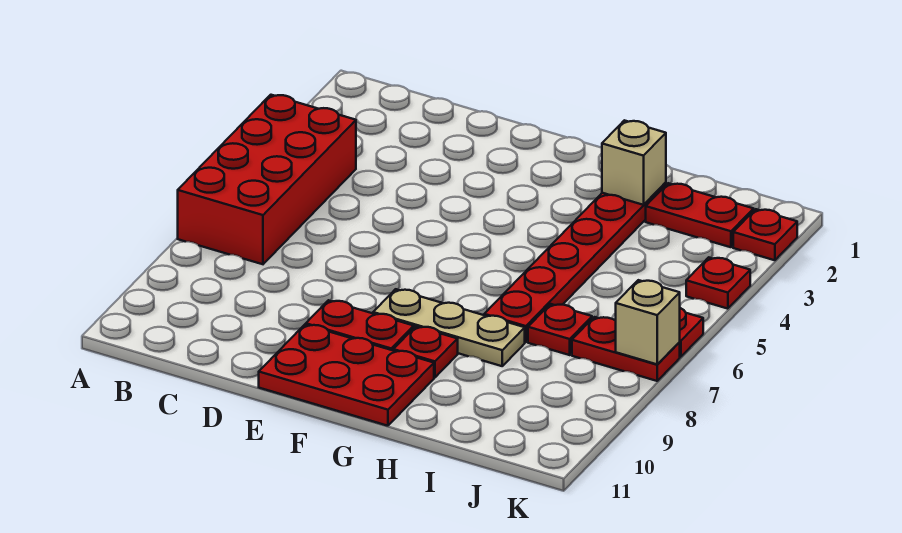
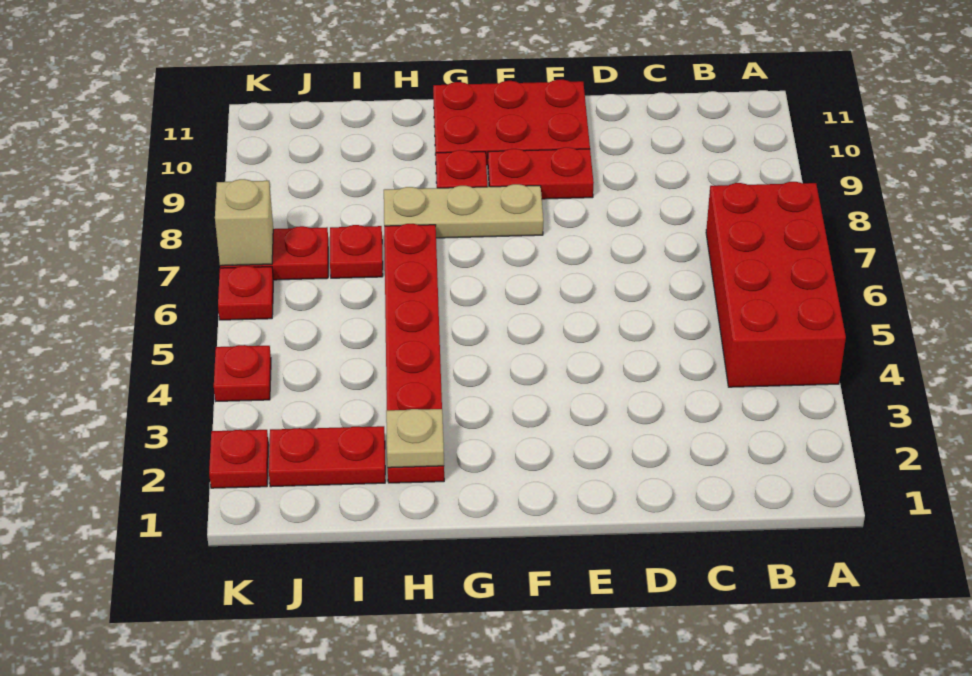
tan brick H2 level 2 -> tan plate H2 level 2

